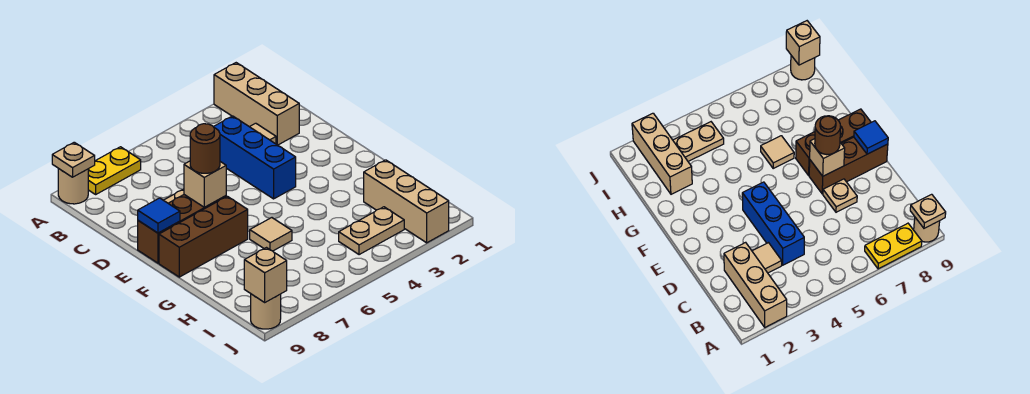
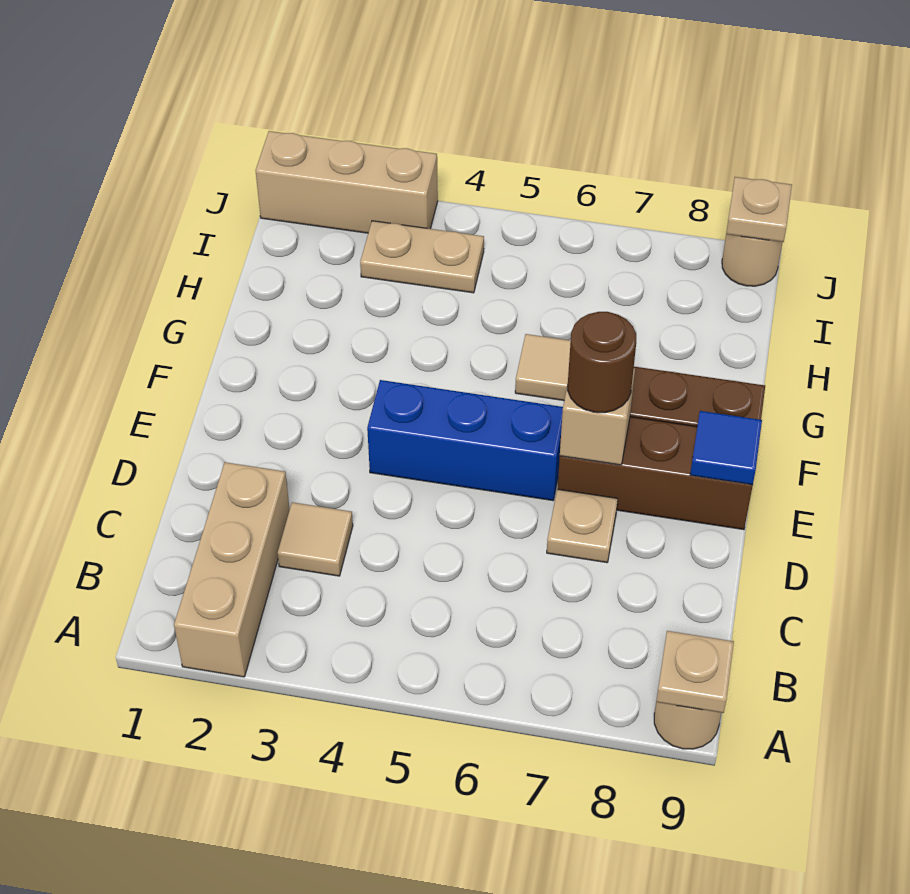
yellow plate A7:A8 level 1 -> none
blue brick C4:E4 level 1 -> blue brick E4:E6 level 1
tan brick H2:J2 level 1 -> tan brick J1:J3 level 1
tan brick J9 level 2 -> tan plate J9 level 2

